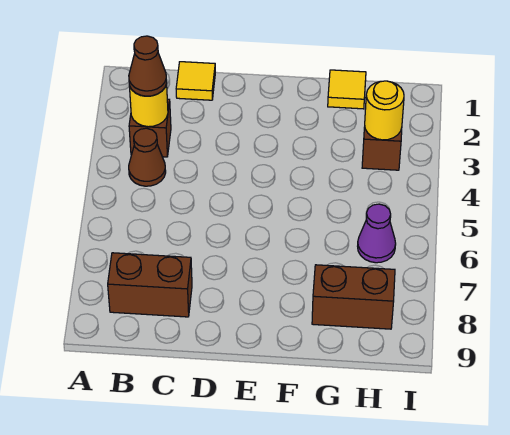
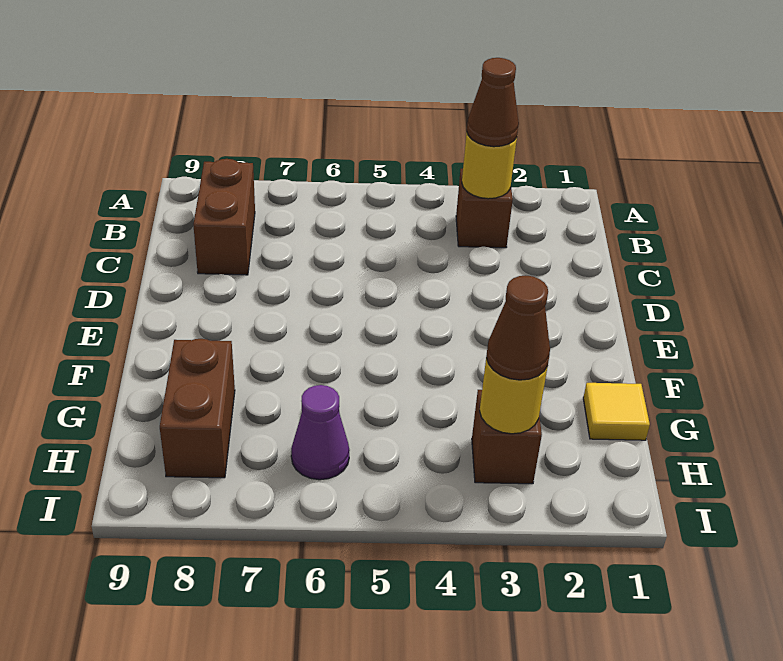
brown cone B4 level 1 -> brown cone H3 level 3
yellow tile C1 level 1 -> none

